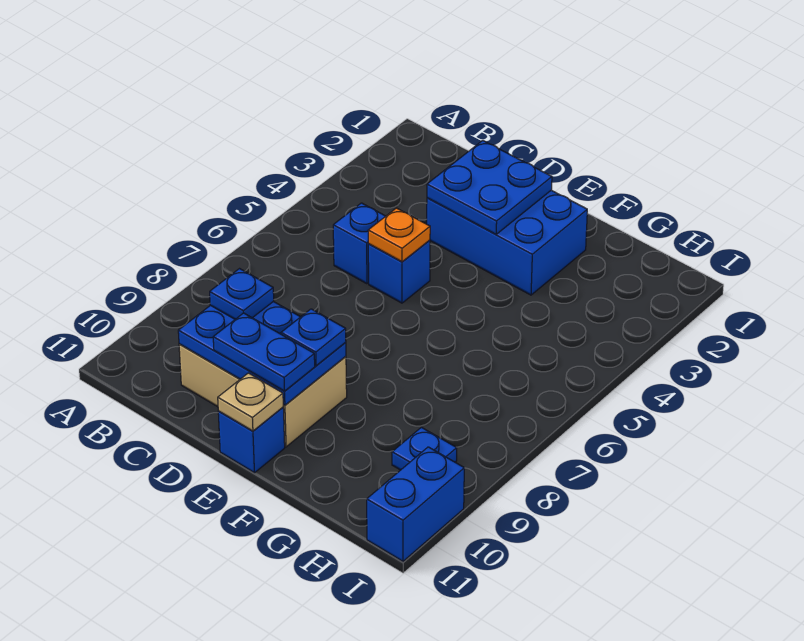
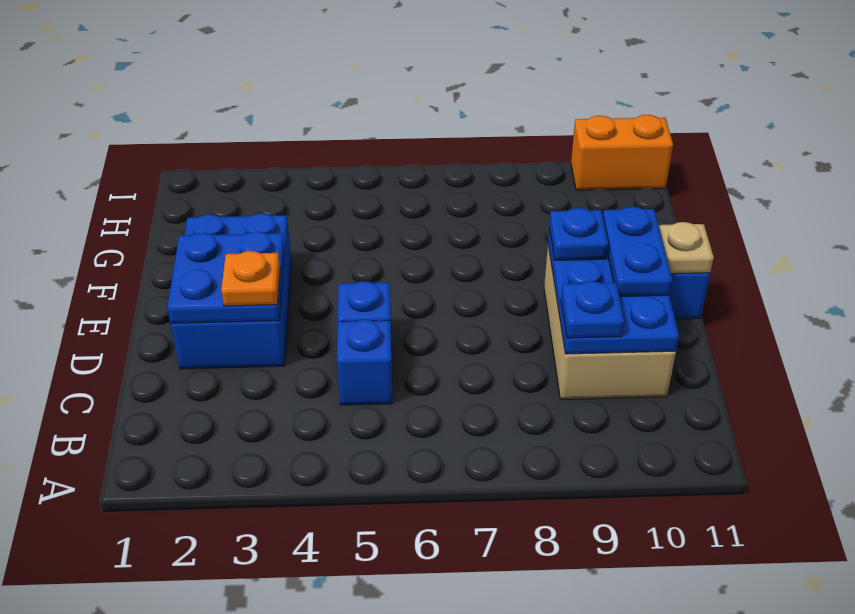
orange plate D5 level 2 -> orange plate D3 level 3
blue plate H9 level 1 -> none
blue brick I10:I11 level 1 -> orange brick I10:I11 level 1

